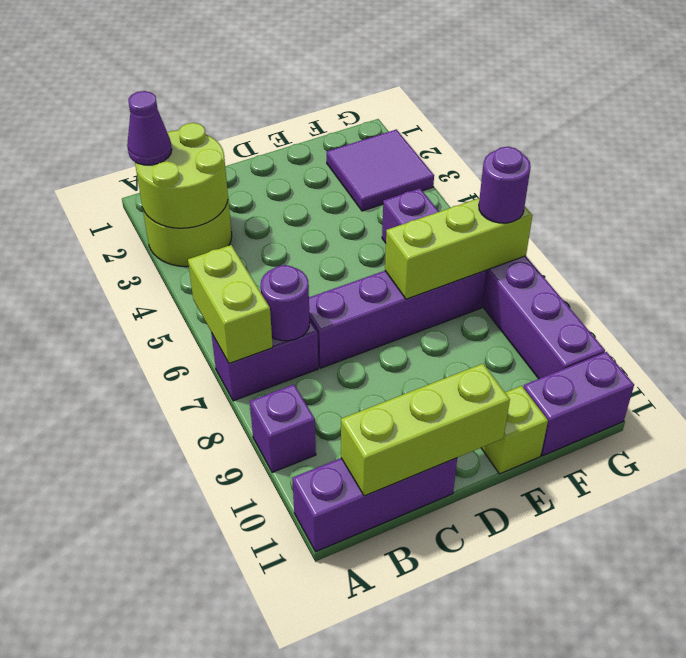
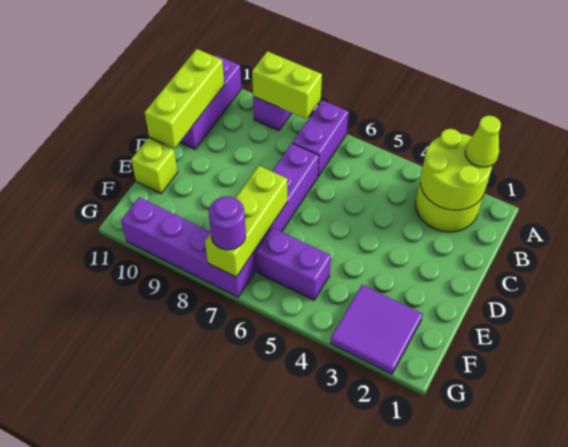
purple cone A2 level 3 -> lime cone A2 level 3
lime brick A6:A7 level 2 -> lime brick A8:A9 level 2
purple round brick B7 level 2 -> none
purple brick F11:G11 level 1 -> none

